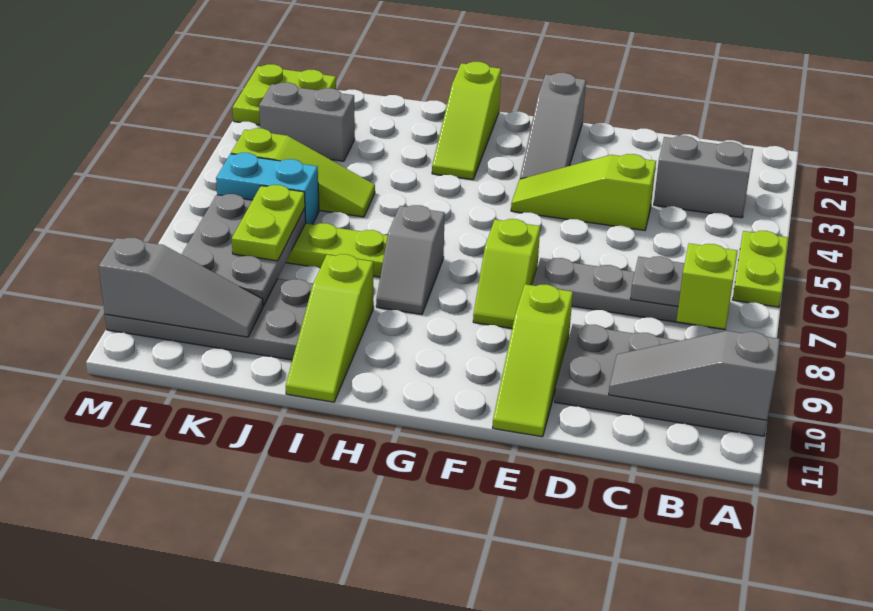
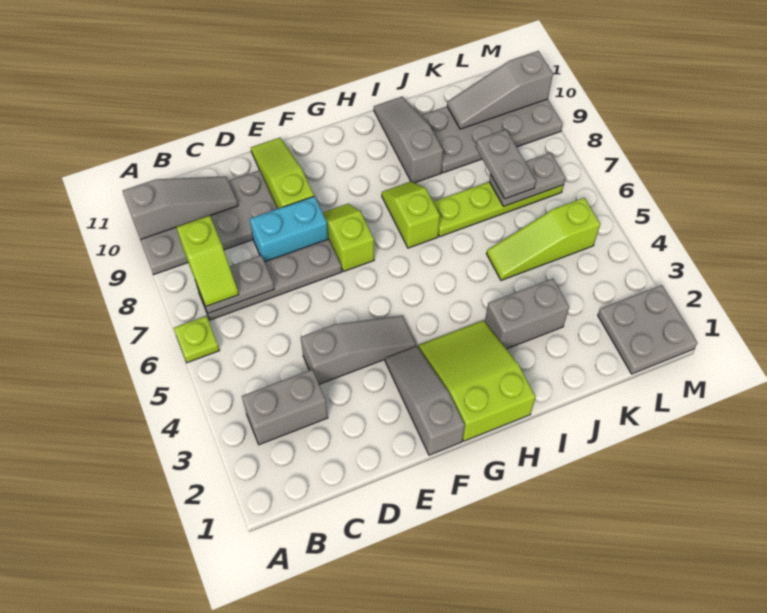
lime plate A5:A6 level 1 -> lime plate A6 level 1
lime slope D4:F4 level 1 top D -> grey slope D4:F4 level 1 top D
lime slope H1:H3 level 1 top 1 -> lime slope G1:H3 level 1 top 1
grey slope H7:H8 level 1 top 7 -> lime slope H7:H8 level 1 top 7
lime slope I9:I11 level 1 top 9 -> grey slope I9:I11 level 1 top 9
grey brick K3:L3 level 1 -> grey brick I3:J3 level 1
cyan brick K6:L6 level 1 -> cyan brick D8:E8 level 1
grey plate K7:L9 level 2 -> grey plate K7:L7 level 2
lime plate K7:K8 level 3 -> grey plate K7:K8 level 3
lime plate L1:M2 level 1 -> grey plate L1:M2 level 1

